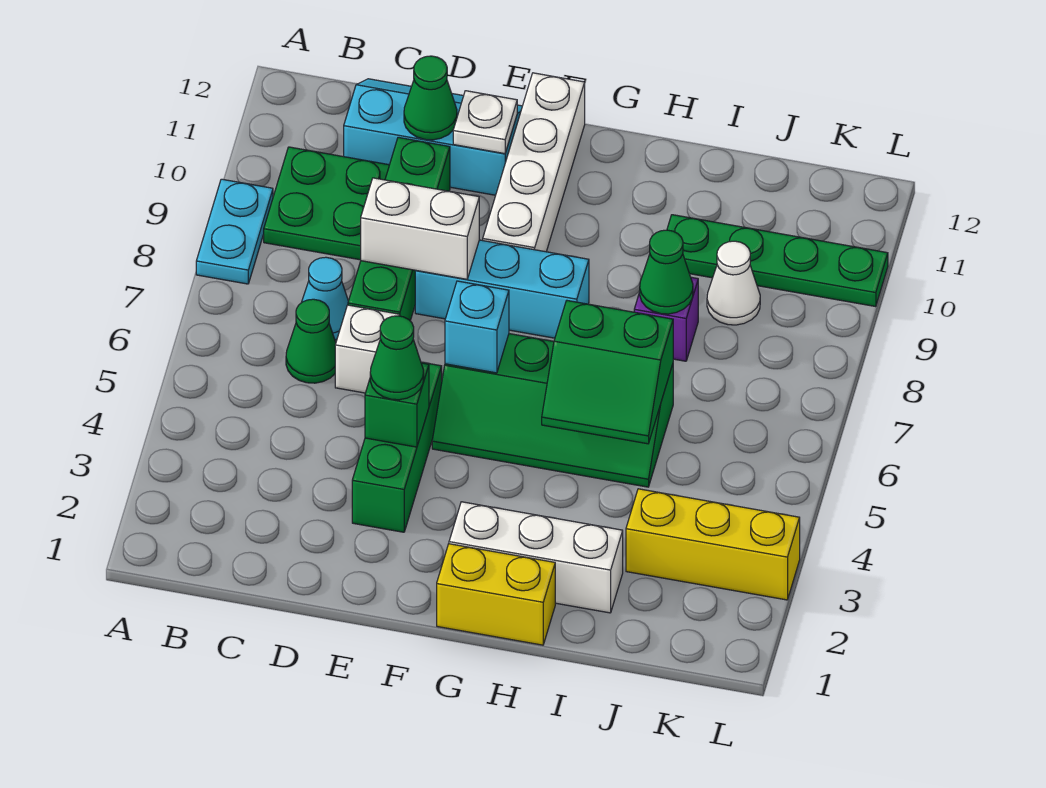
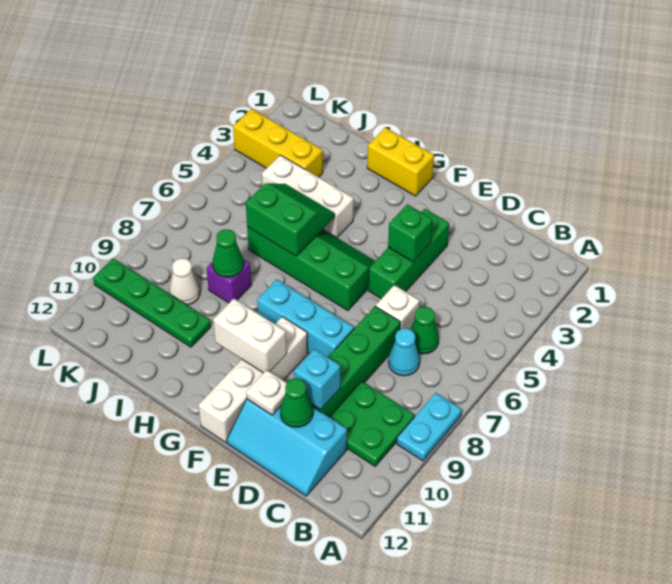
white brick D8:E8 level 2 -> white brick F10:G10 level 2
green cone E4 level 3 -> none
cyan brick F6 level 2 -> cyan brick D10 level 2
white brick G2:I2 level 1 -> white brick H4:J4 level 1

